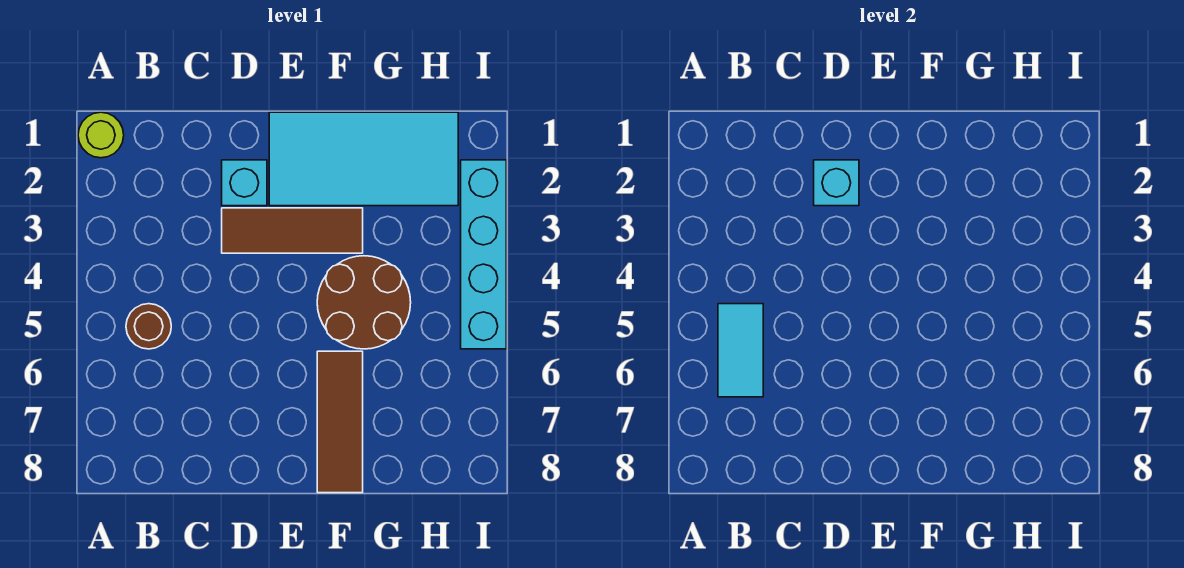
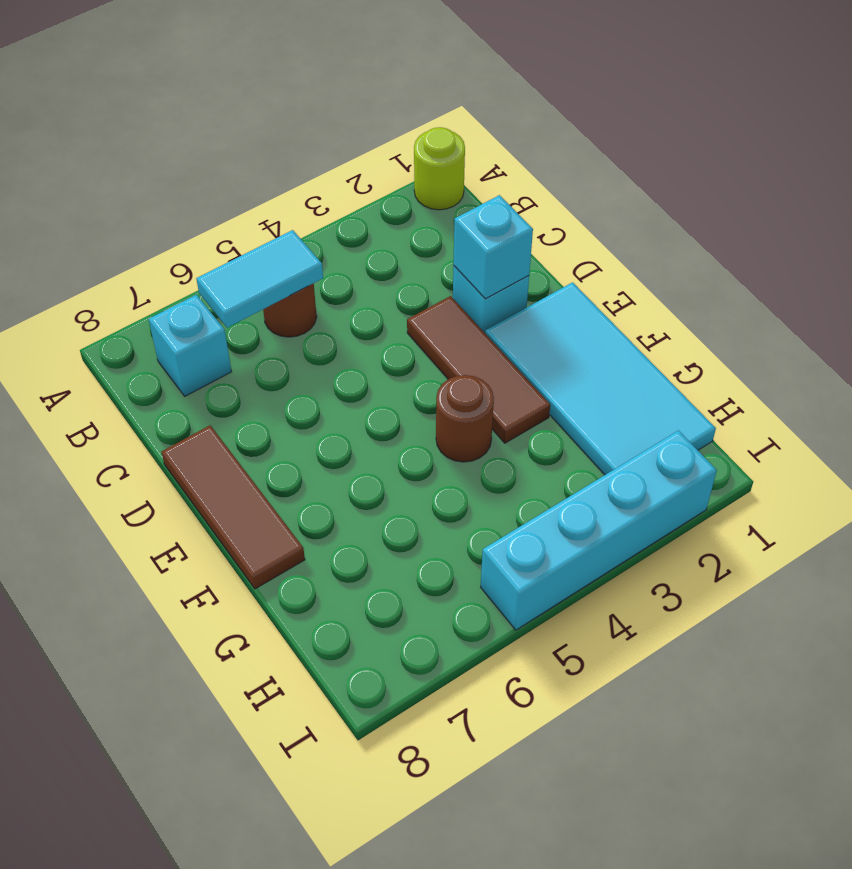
none -> cyan brick B7 level 1
brown round brick F4:G5 level 1 -> brown round brick F4 level 1
brown tile F6:F8 level 1 -> brown tile D8:F8 level 1

